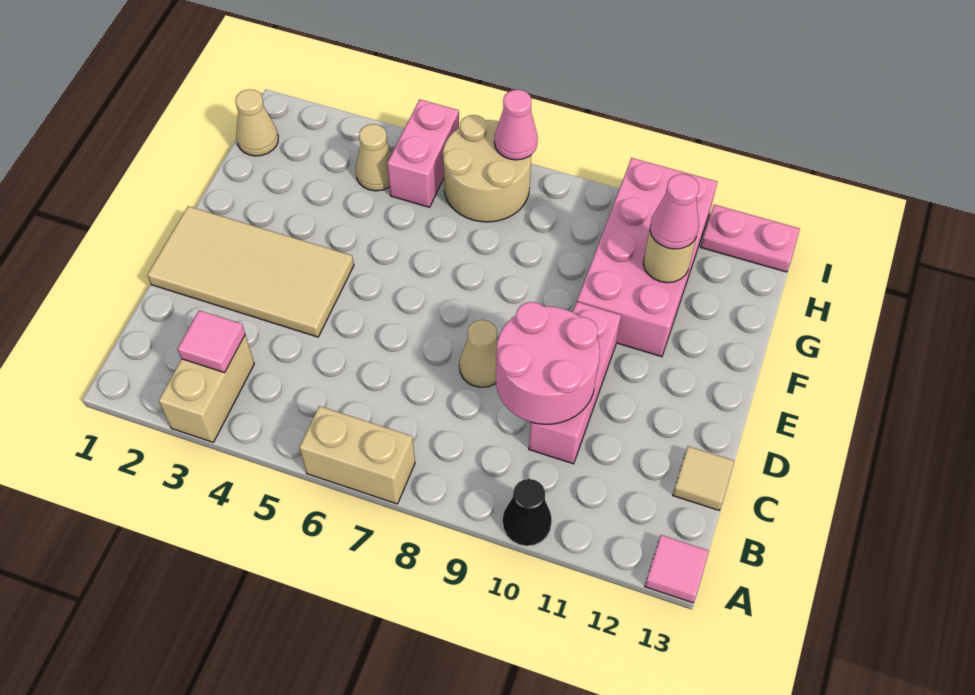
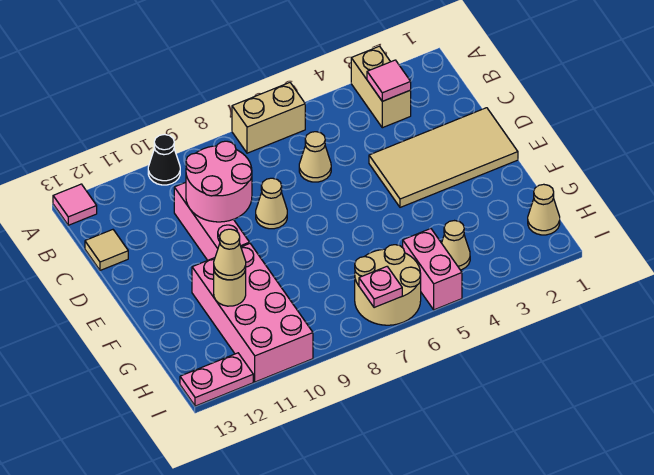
none -> tan cone C6 level 1
pink cone G11 level 3 -> tan cone G11 level 3
pink cone I7 level 2 -> pink plate I7 level 2

